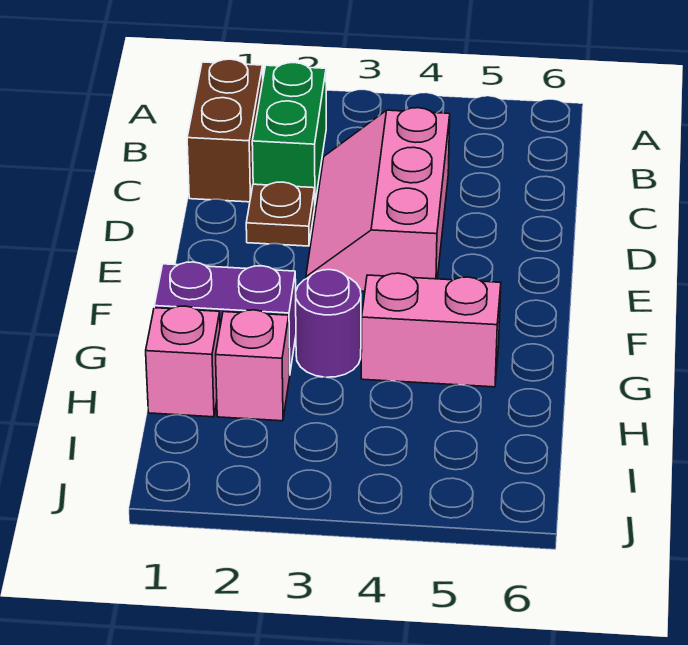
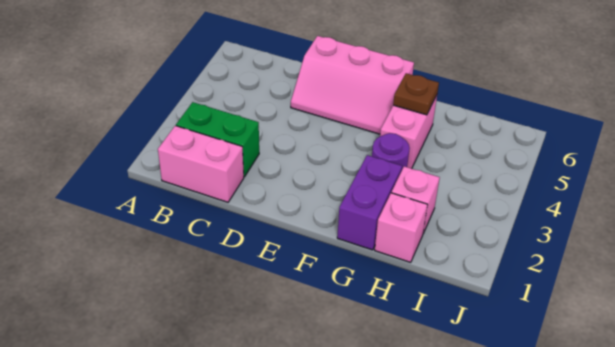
brown brick B1:C1 level 1 -> pink brick B1:C1 level 1
pink slope C3:E4 level 1 top 4 -> pink slope D5:F6 level 1 top 6
brown plate D2 level 1 -> brown plate G5 level 2

